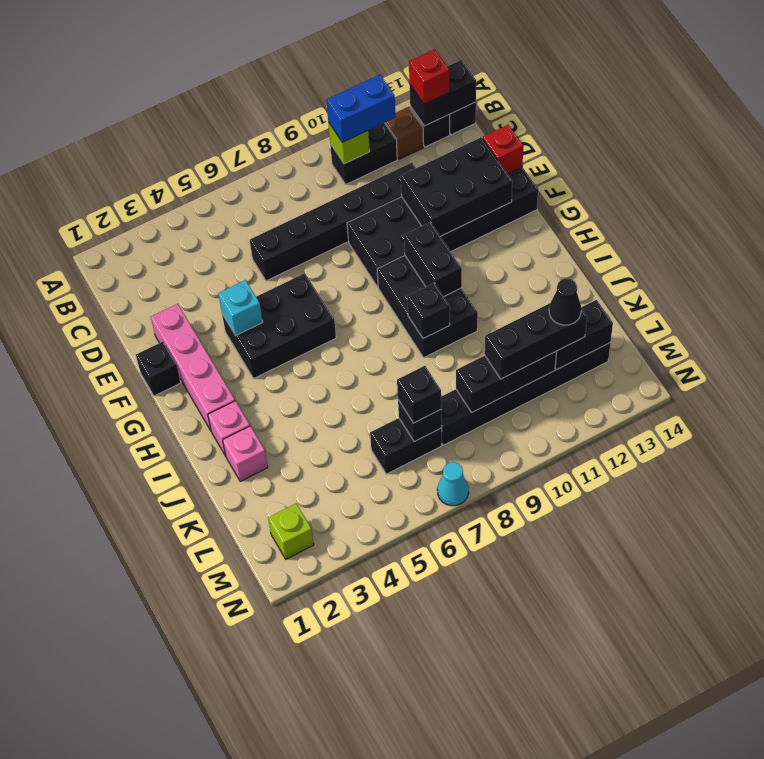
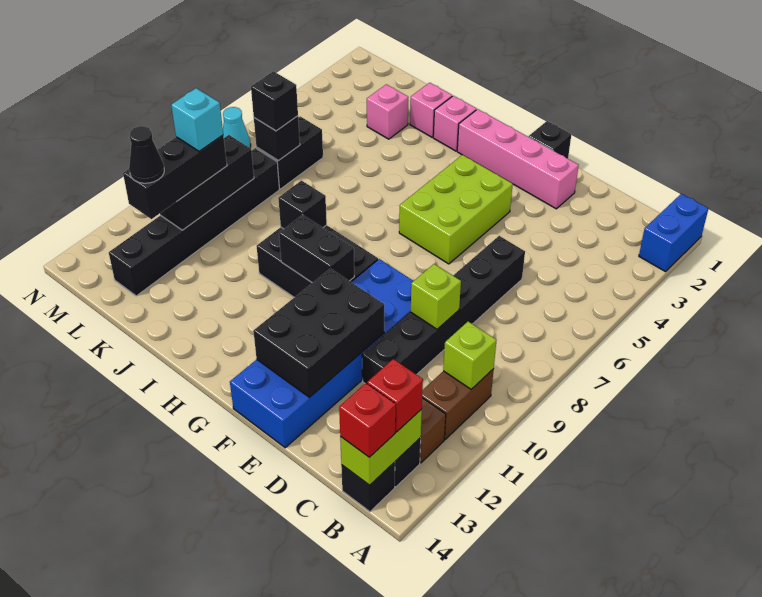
black brick B10:B11 level 1 -> brown brick B10:B11 level 1
blue brick B10:B11 level 3 -> blue brick A1:A2 level 1
black brick B13:B14 level 2 -> lime brick B13:B14 level 2
black brick E9:F14 level 1 -> blue brick E9:F14 level 1
red brick E14 level 2 -> red brick B14 level 3
black brick F4:G6 level 1 -> lime brick F4:G6 level 1
cyan brick F4 level 2 -> cyan brick L10 level 4
none -> pink brick K3 level 1
black brick L12:L13 level 2 -> none
lime brick M2 level 1 -> lime brick D9 level 2

